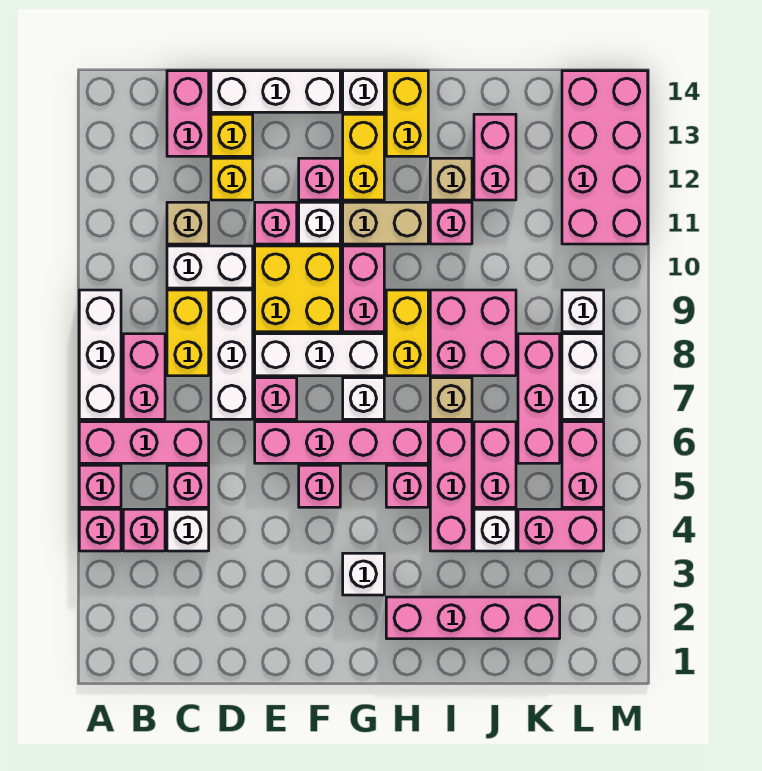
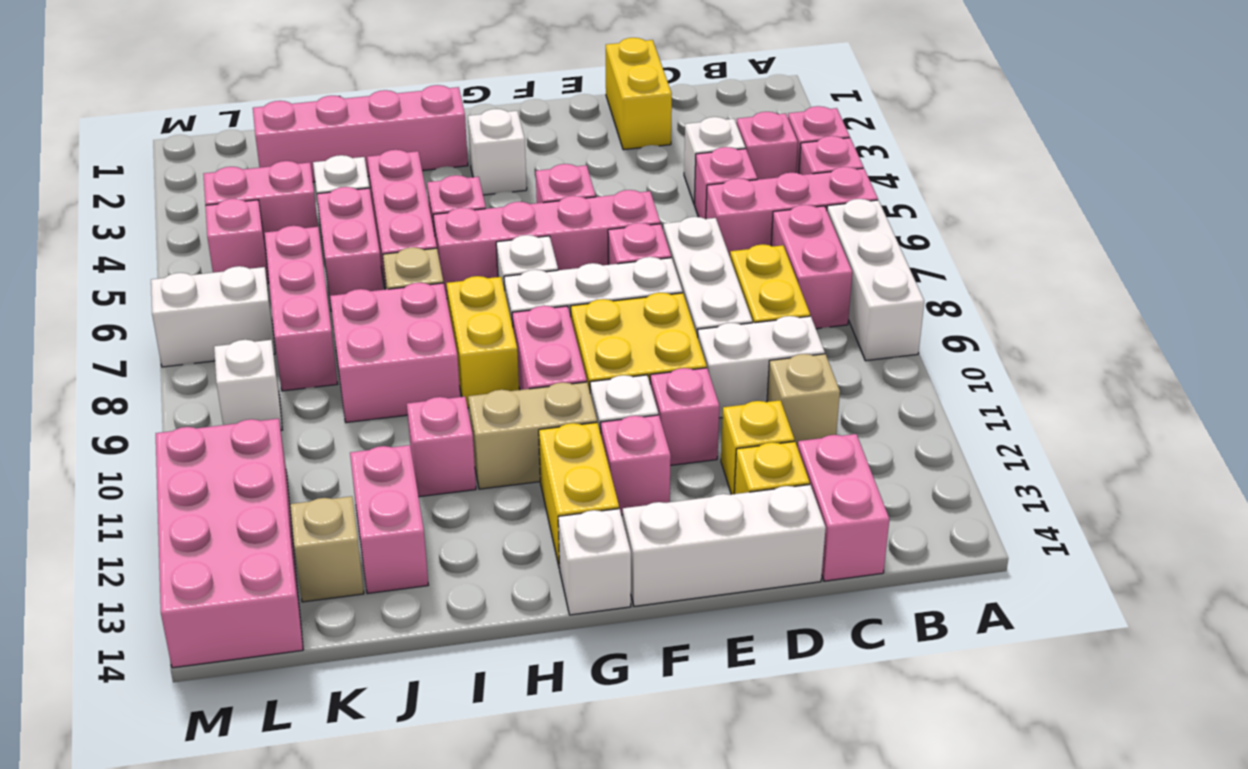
yellow brick H13:H14 level 1 -> yellow brick D1:D2 level 1
tan brick I12 level 1 -> tan brick K13 level 1
pink brick L5:L6 level 1 -> pink brick L5 level 1
white brick L7:L8 level 1 -> white brick L7:M7 level 1

